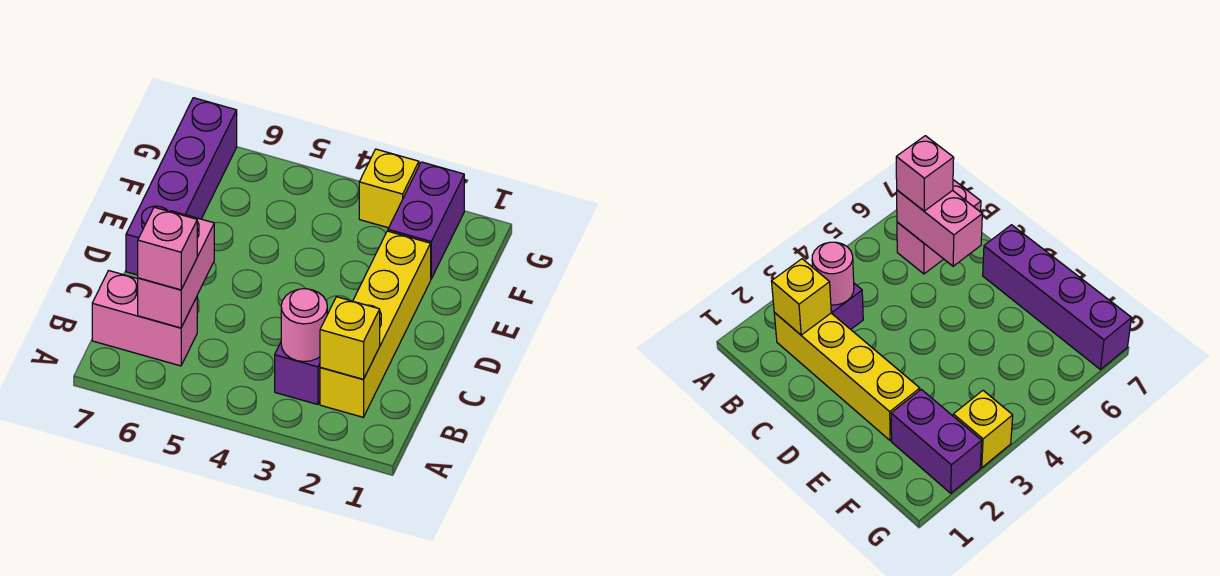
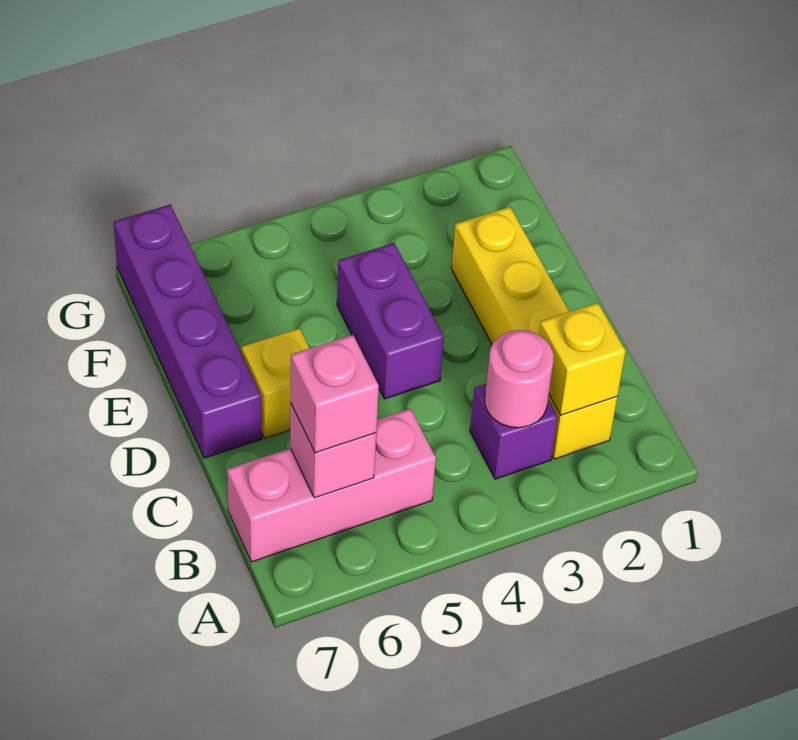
pink brick B6:B7 level 1 -> pink brick B5:B7 level 1
pink brick B6:C6 level 2 -> pink brick B6 level 2
purple brick F2:G2 level 1 -> purple brick D4:E4 level 1
yellow brick G3 level 1 -> yellow brick D6 level 1

